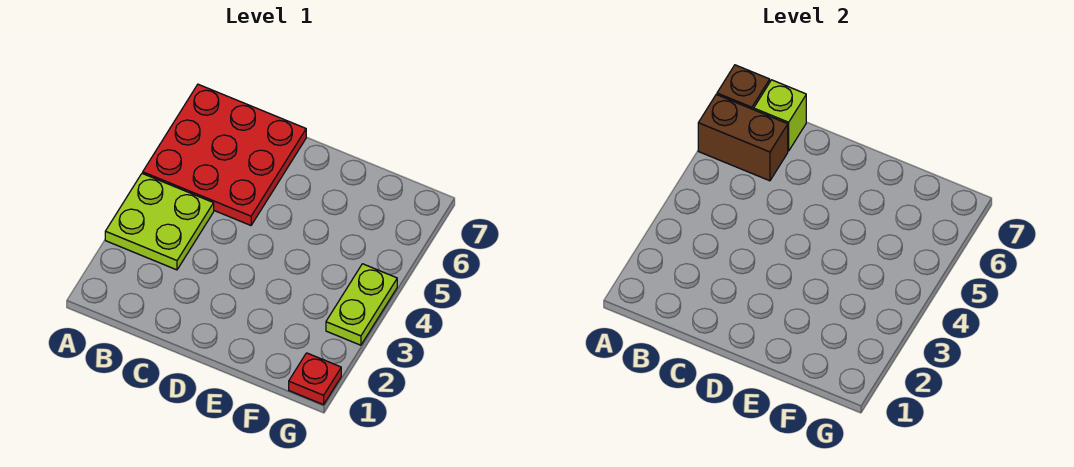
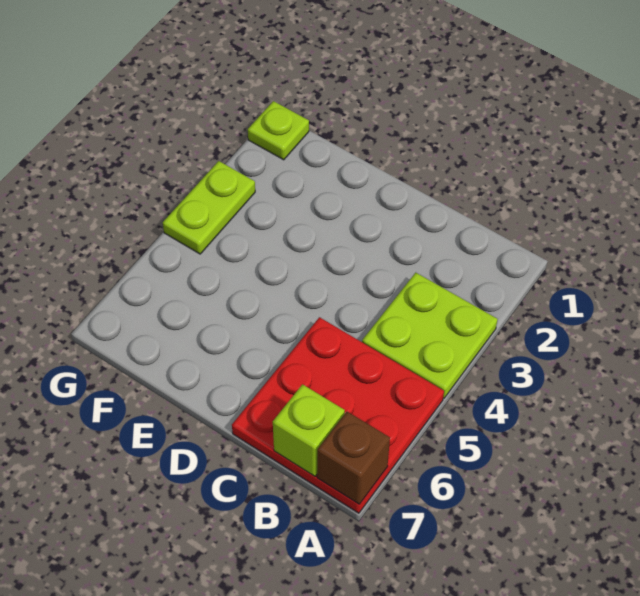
brown brick A6:B6 level 2 -> none
red plate G1 level 1 -> lime plate G1 level 1

